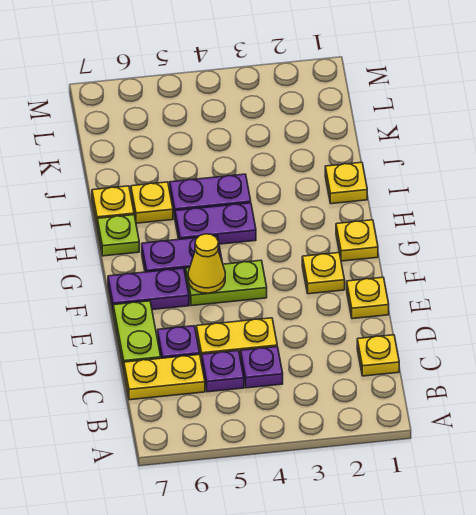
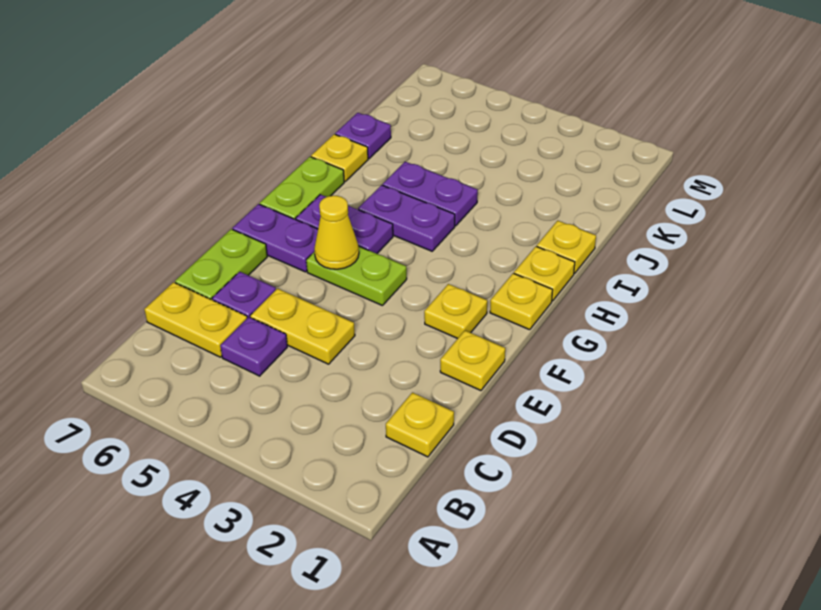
purple plate C4 level 1 -> purple plate J7 level 1
lime plate H7 level 1 -> lime plate G7:H7 level 1
yellow plate I6 level 1 -> yellow plate H1 level 1

